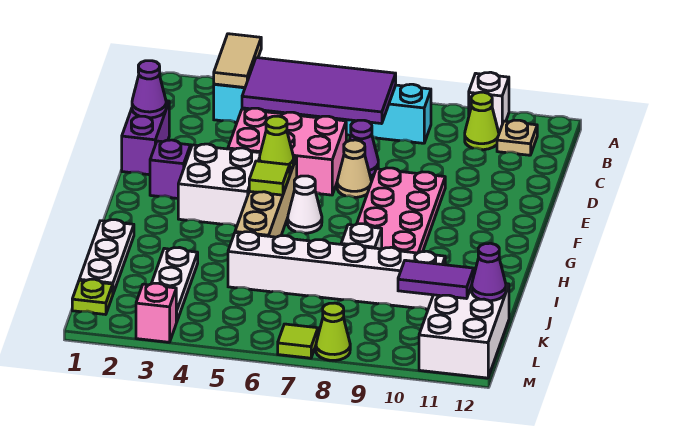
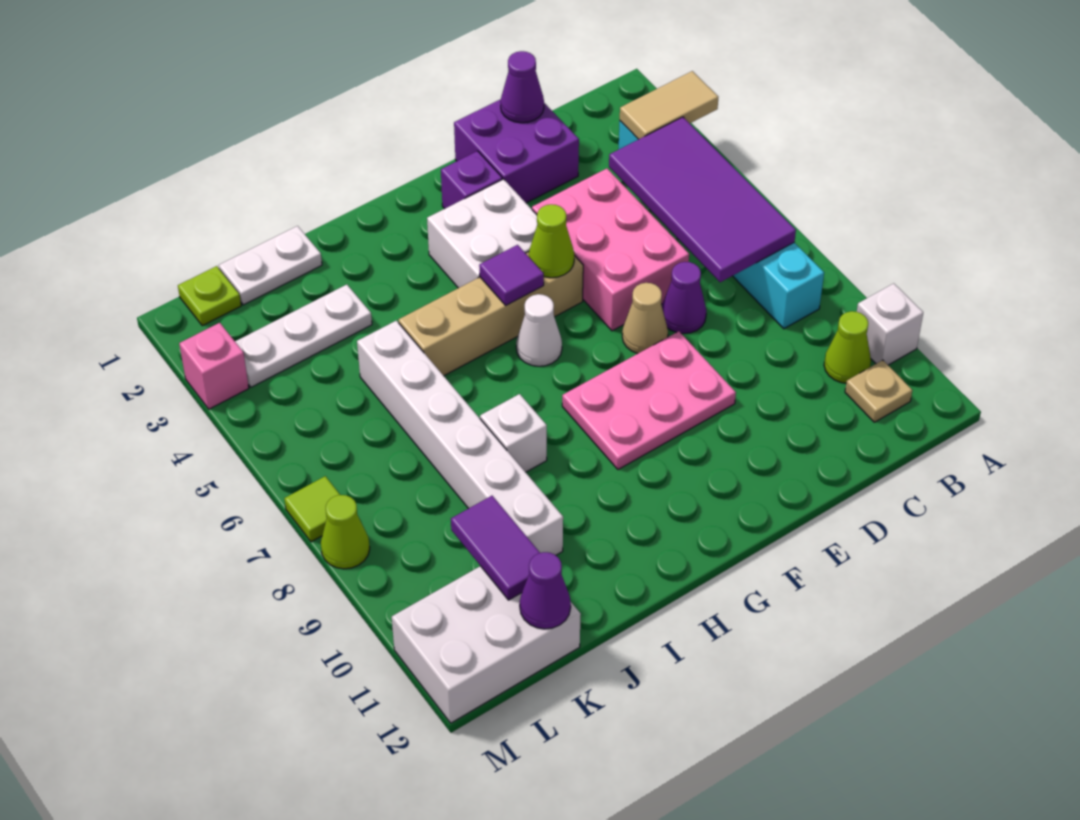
purple brick D1:E1 level 1 -> purple brick D1:E2 level 1
pink plate E8:H9 level 1 -> pink plate E8:G9 level 1
lime tile G5 level 2 -> purple tile G5 level 2
white plate I1:K1 level 1 -> white plate J1:K1 level 1

